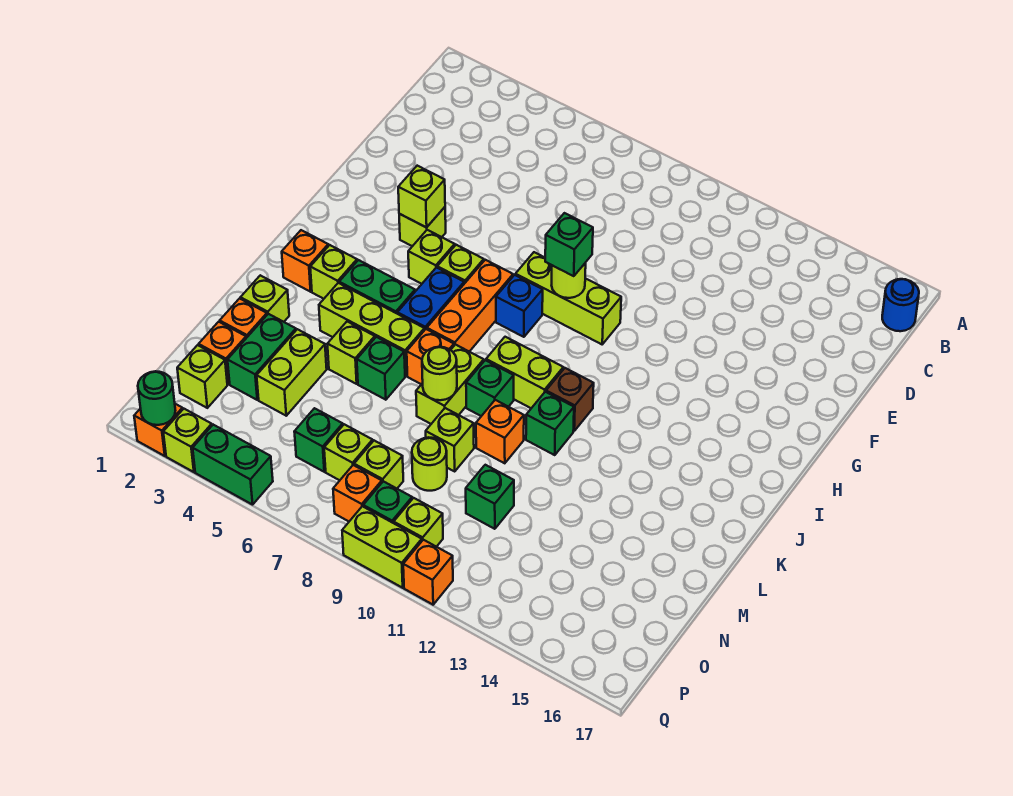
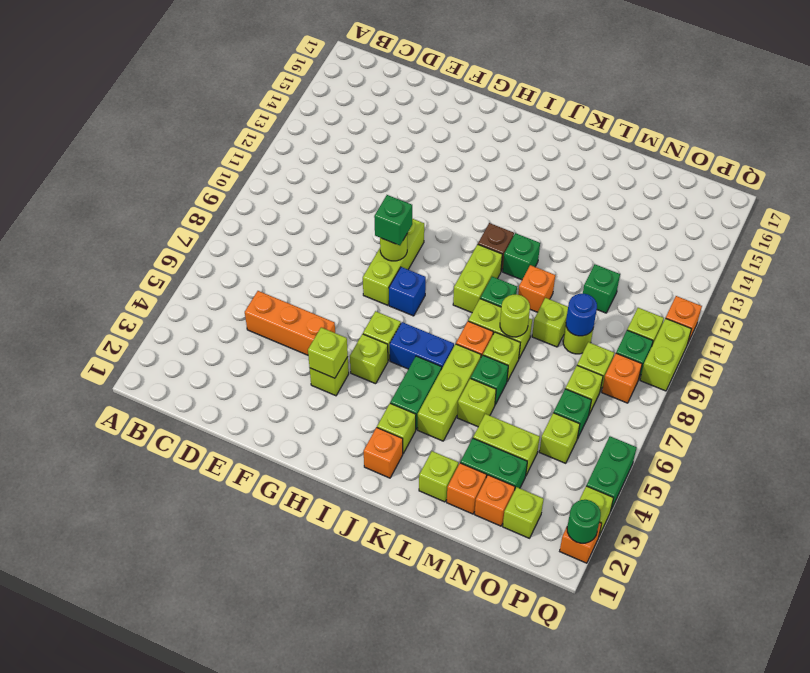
blue round brick B17 level 1 -> blue round brick N9 level 2
orange brick H7:J7 level 1 -> orange brick D5:F5 level 1
none -> lime brick L7 level 1
none -> lime brick O5 level 1

